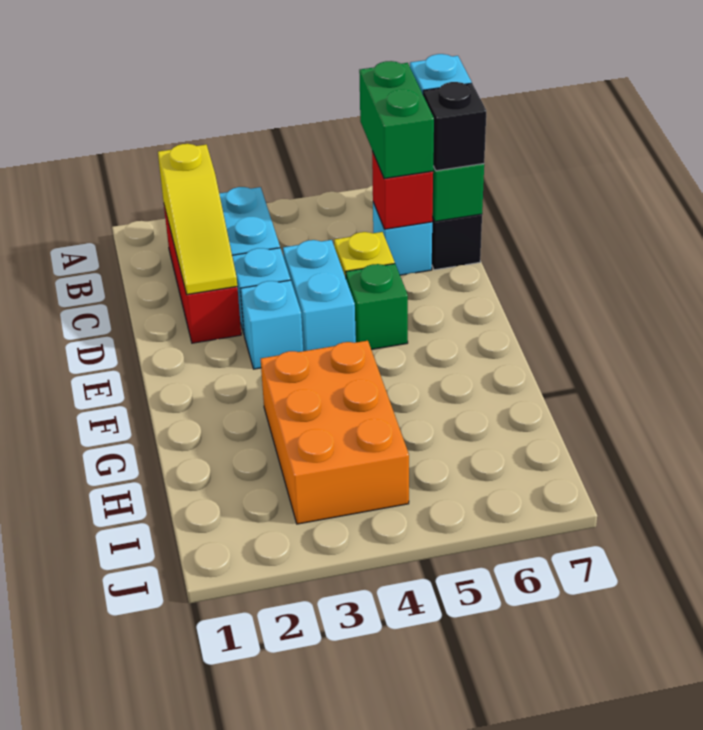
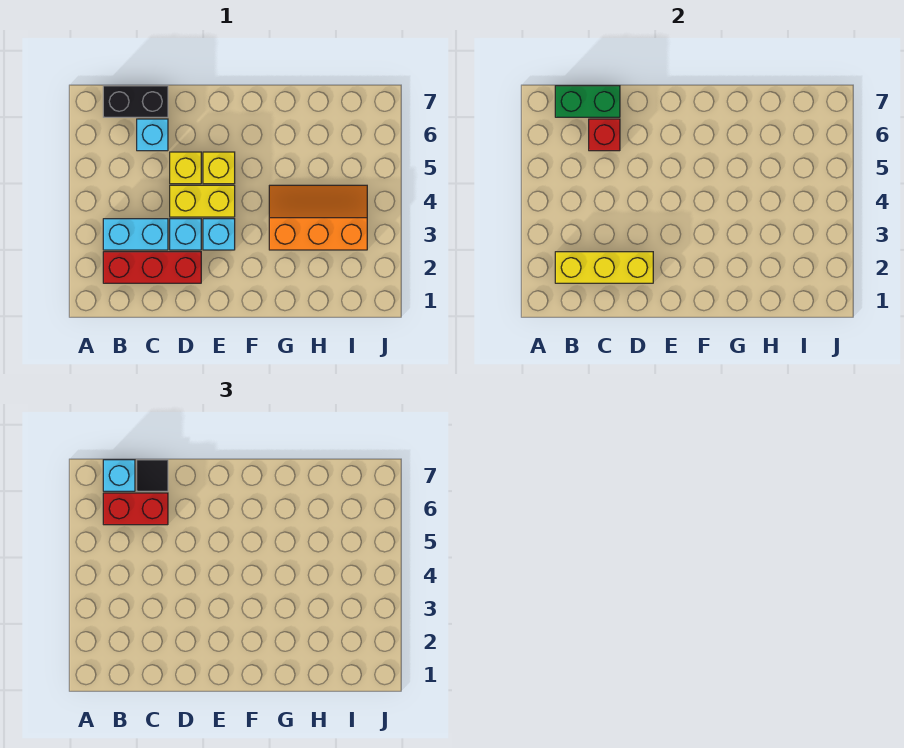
yellow slope B2:D2 level 2 top B -> yellow brick B2:D2 level 2
green brick B6:C6 level 3 -> red brick B6:C6 level 3
black brick C7 level 3 -> black tile C7 level 3
cyan brick D4:E4 level 1 -> yellow brick D4:E4 level 1
green brick E5 level 1 -> yellow brick E5 level 1
orange brick G3:I4 level 1 -> orange slope G3:I4 level 1 top 3

